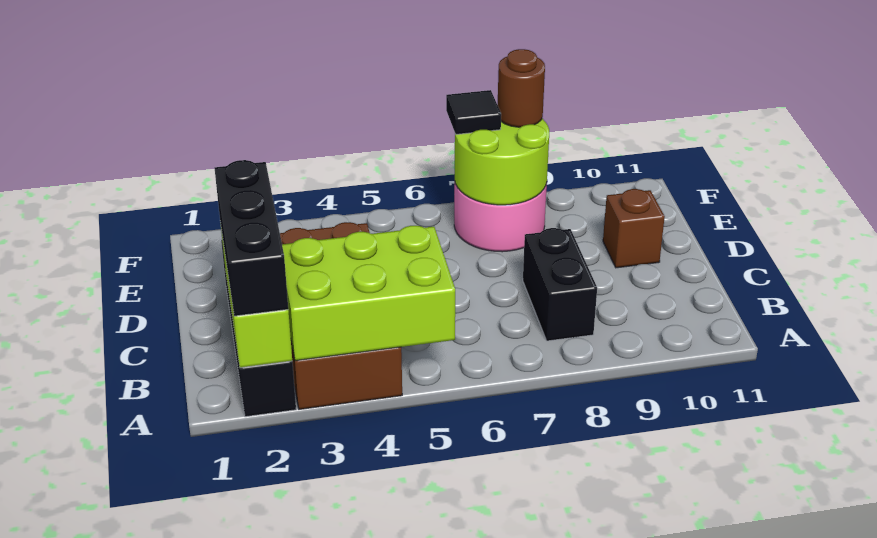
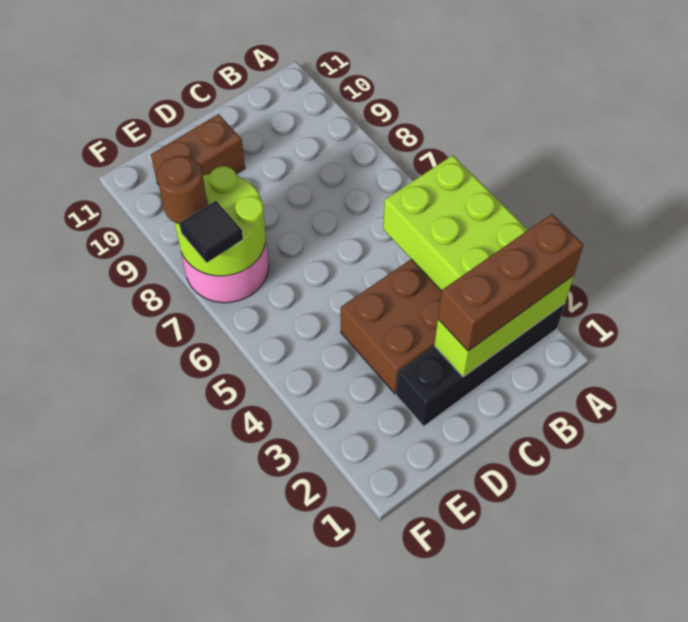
black brick A2:C2 level 3 -> brown brick A2:C2 level 3
black brick B8:C8 level 1 -> none
brown brick D10 level 1 -> brown brick D10:E10 level 1

